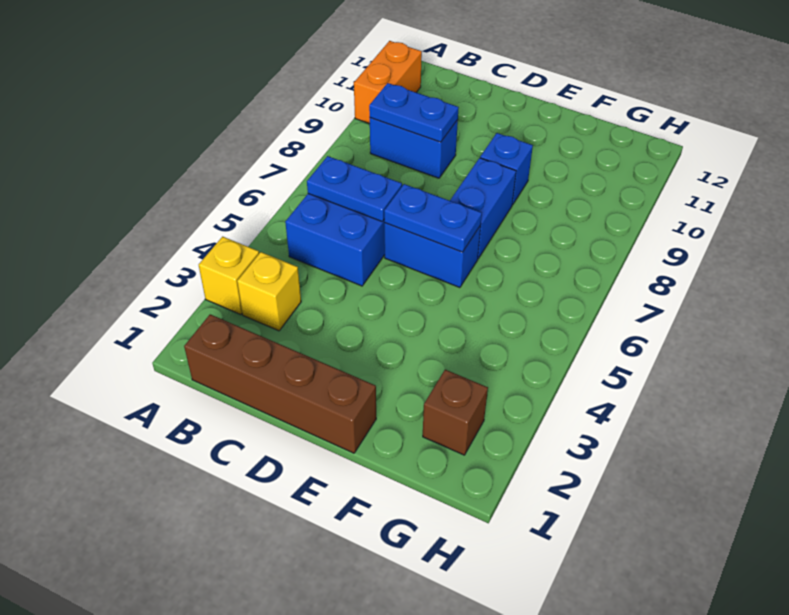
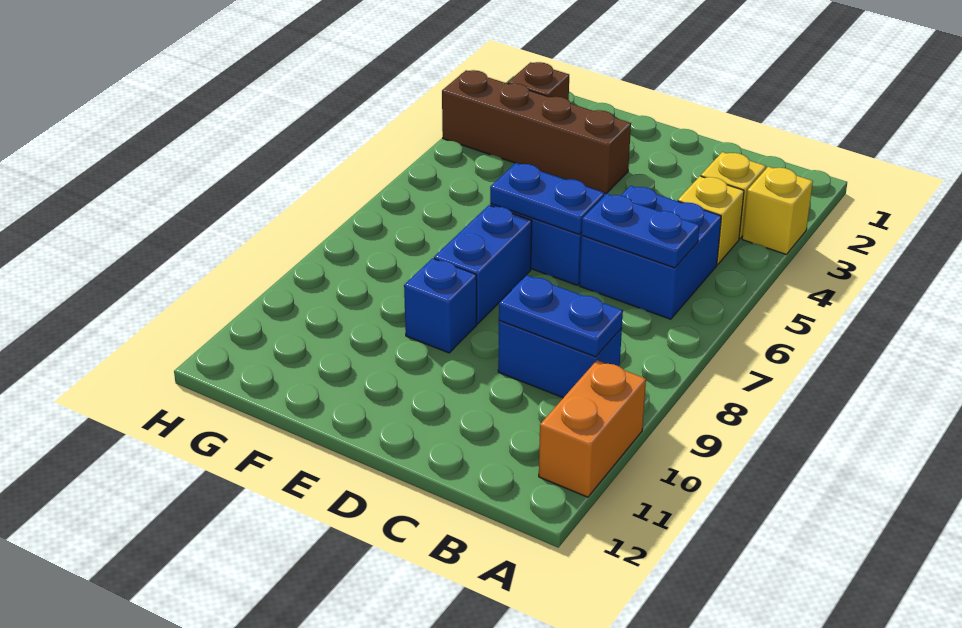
brown brick B1:E1 level 1 -> brown brick E3:H3 level 1
none -> yellow brick B4 level 1

